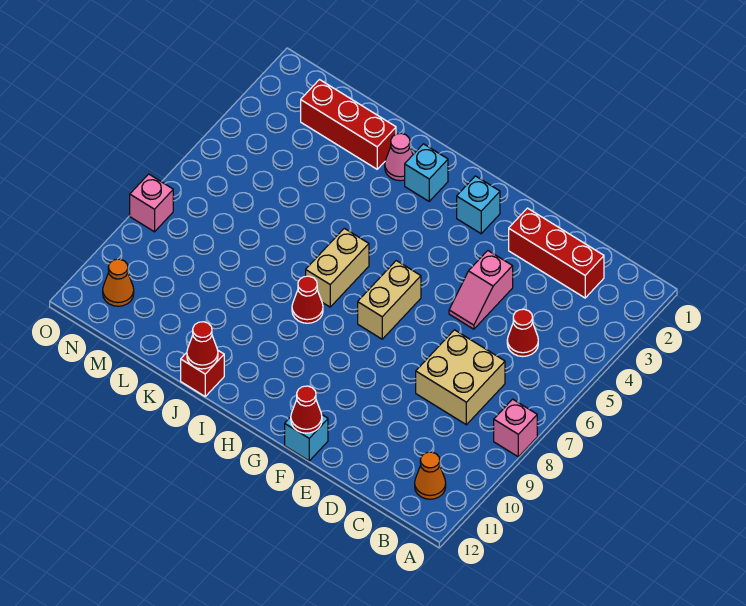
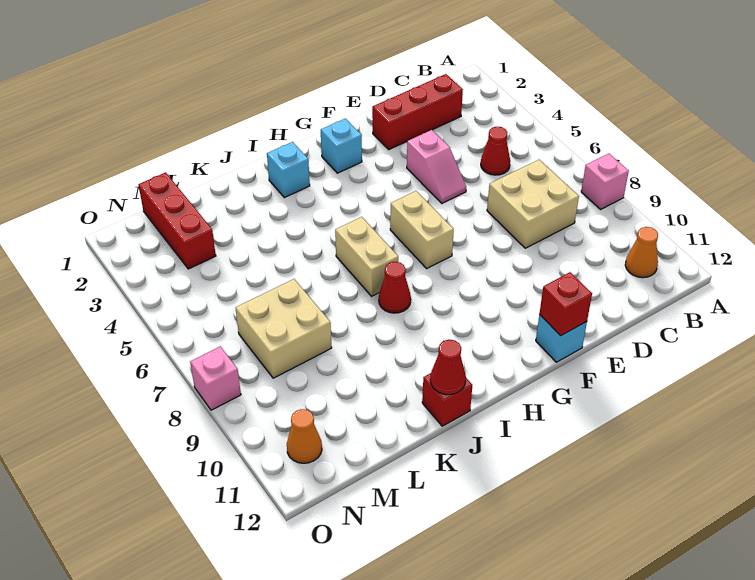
red cone F12 level 2 -> red brick F12 level 2
pink cone J2 level 1 -> none
red brick K2:M2 level 1 -> red brick M1:M3 level 1
none -> tan brick L7:M8 level 1

